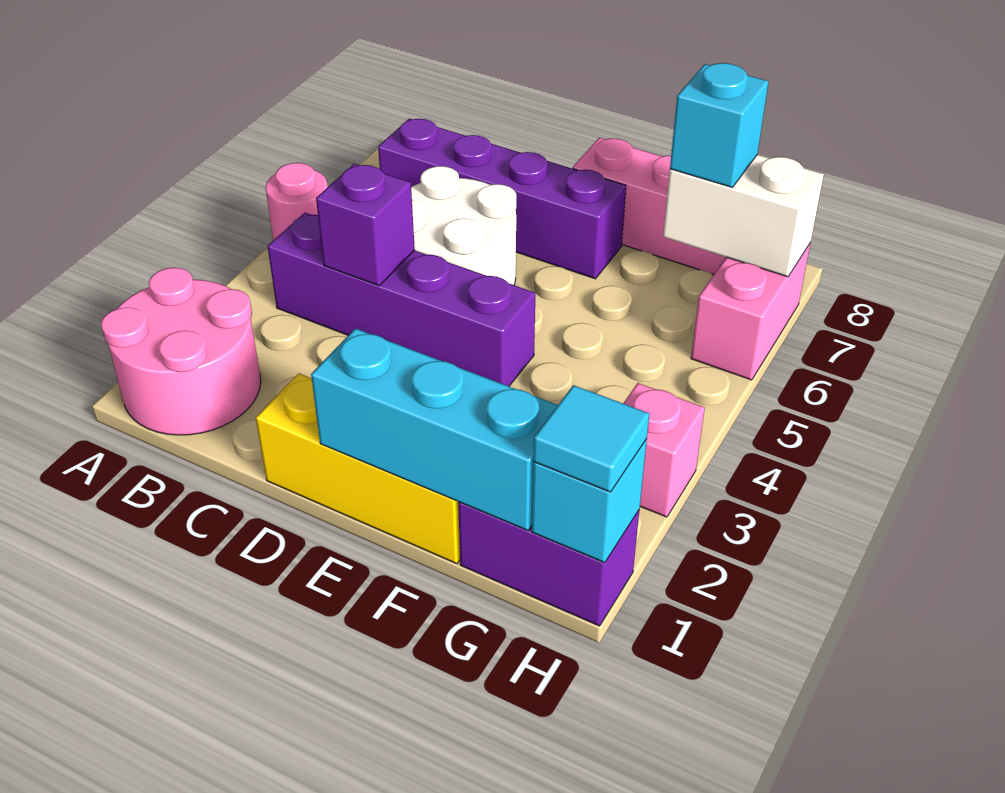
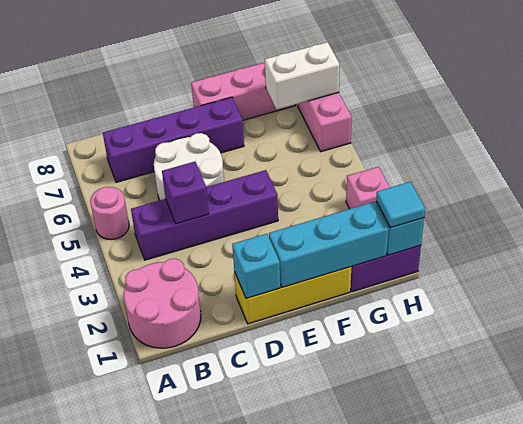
cyan brick G7 level 3 -> cyan brick D1 level 2

